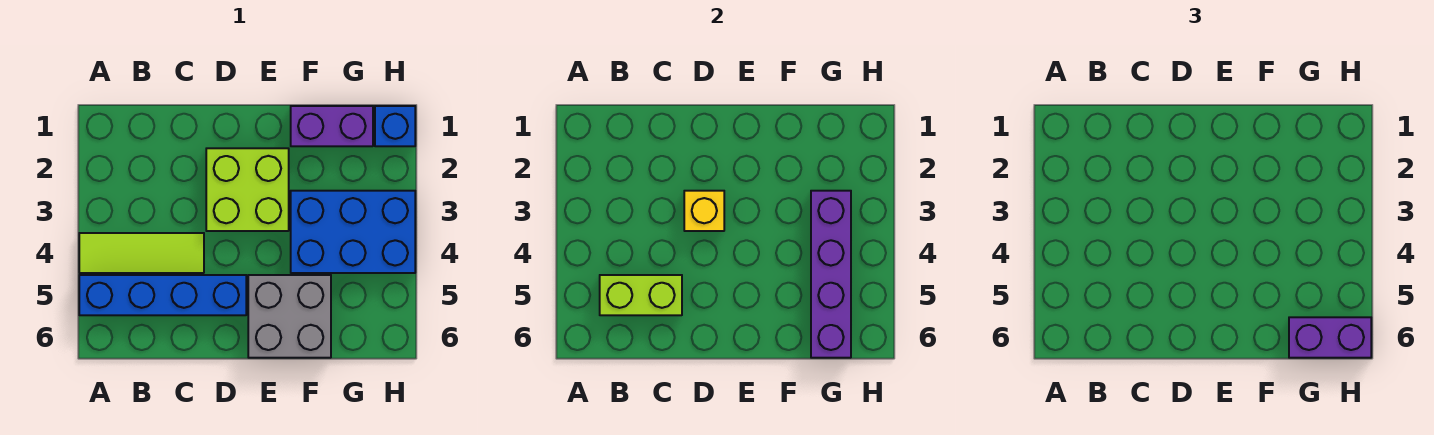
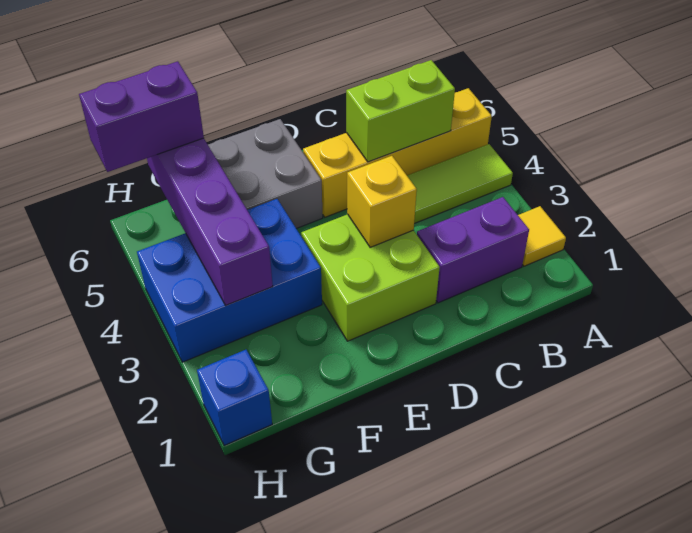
none -> yellow tile A2 level 1
blue brick A5:D5 level 1 -> yellow brick A5:D5 level 1
purple brick F1:G1 level 1 -> purple brick B2:C2 level 1

